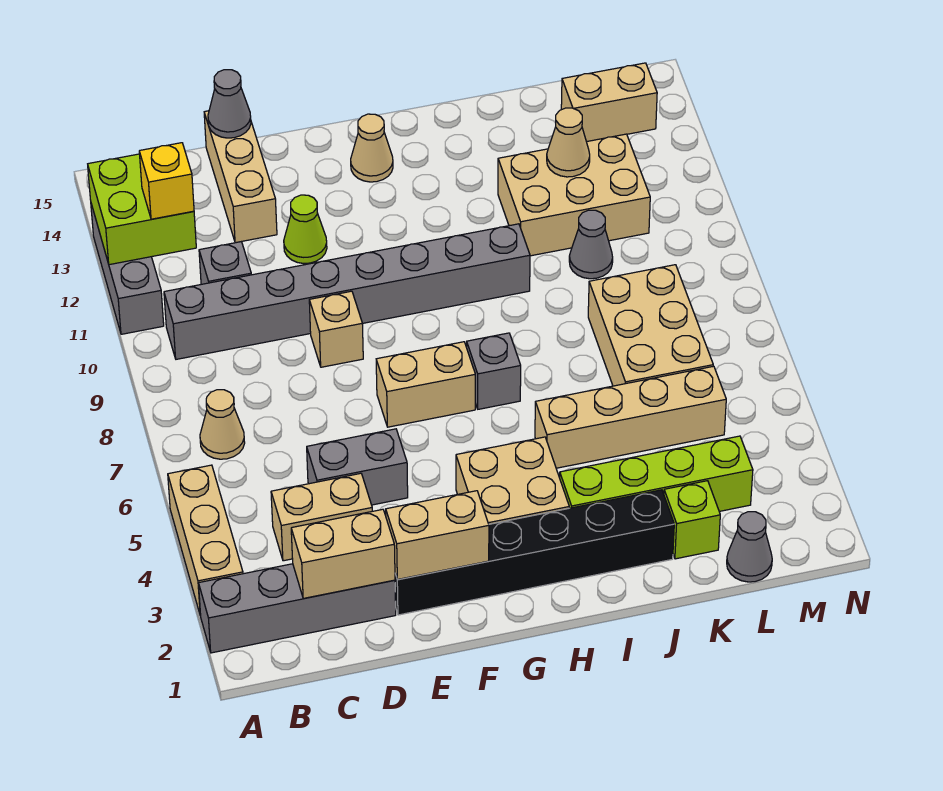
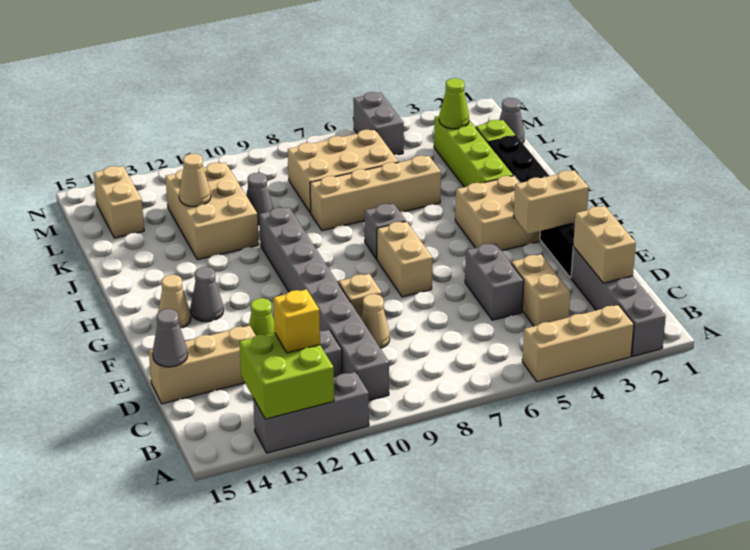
tan cone B7 level 1 -> tan cone D9 level 1
tan brick E2:F2 level 2 -> tan brick F2:F3 level 2
none -> grey cone G13 level 1
tan brick I5:L5 level 1 -> tan brick J5:J8 level 1
none -> lime cone L3 level 2
none -> grey brick M5:N5 level 1

